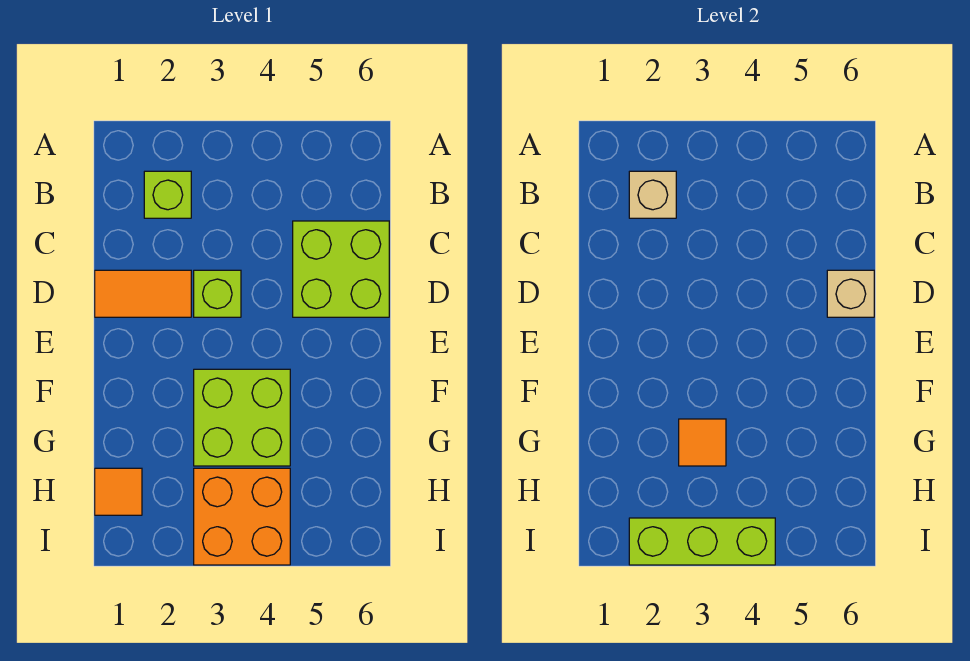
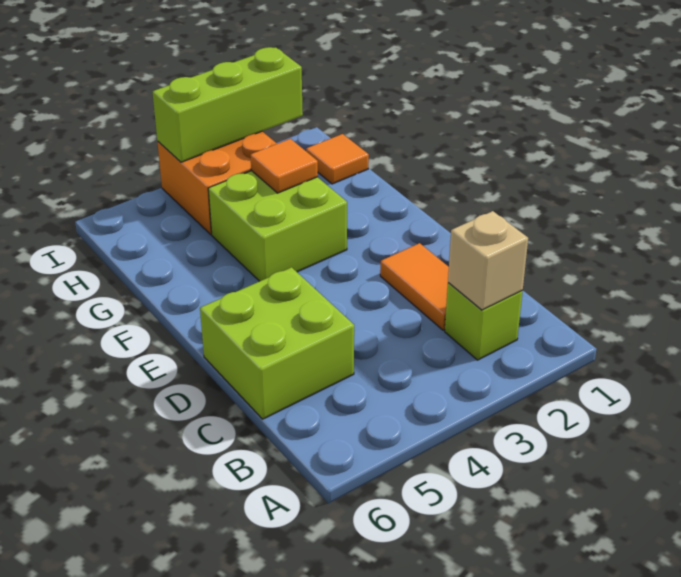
orange tile D1:D2 level 1 -> orange tile C2:D2 level 1
lime brick D3 level 1 -> none
tan brick D6 level 2 -> none

